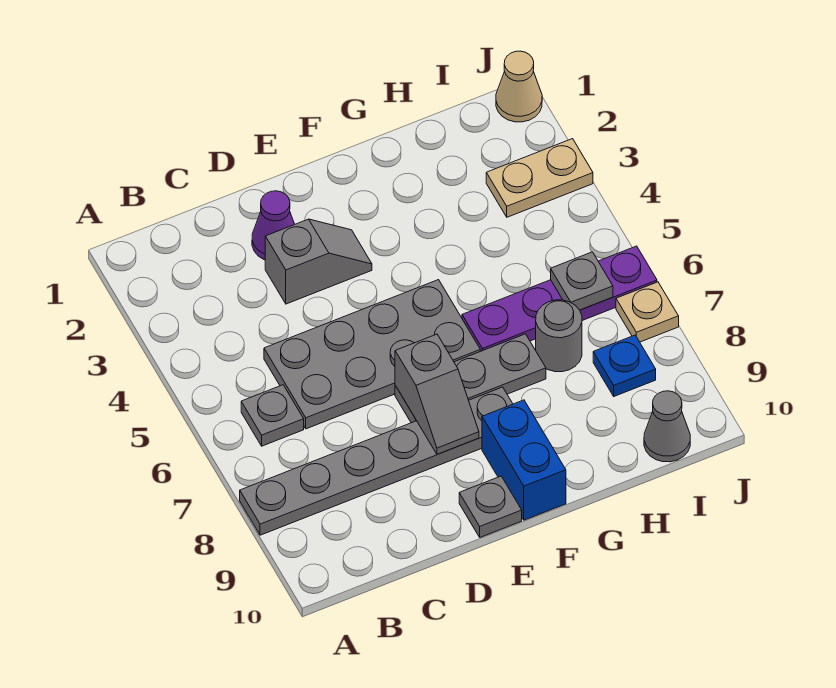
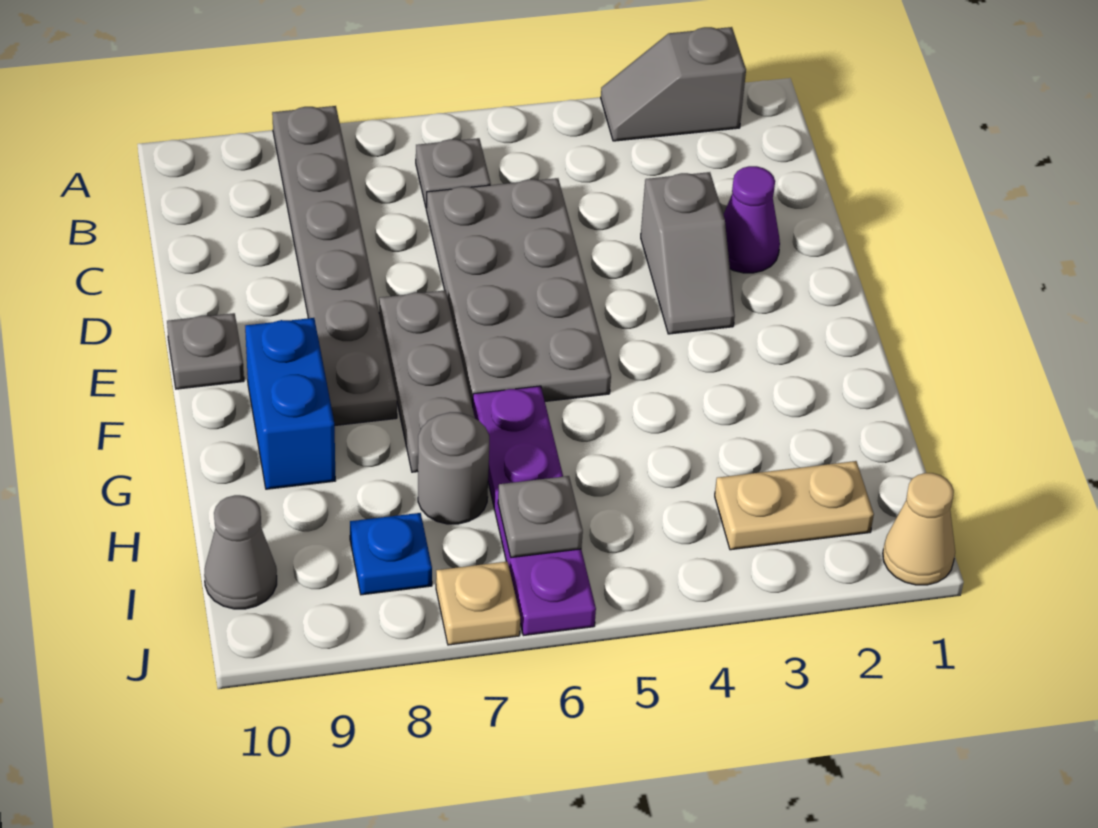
grey slope E7:E8 level 2 top 7 -> grey slope A2:A3 level 1 top 2
blue brick F9:F10 level 1 -> blue brick F9:G9 level 1
tan plate I3:J3 level 1 -> tan plate I2:I3 level 1

